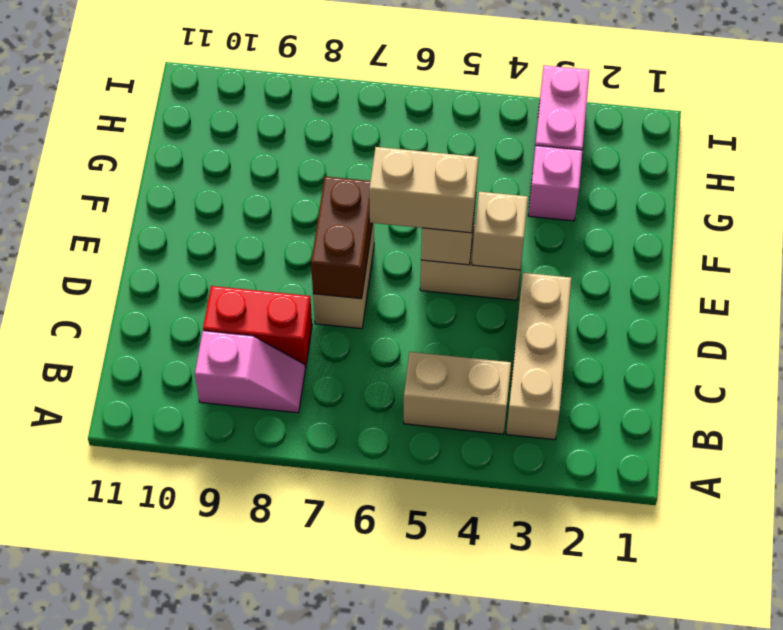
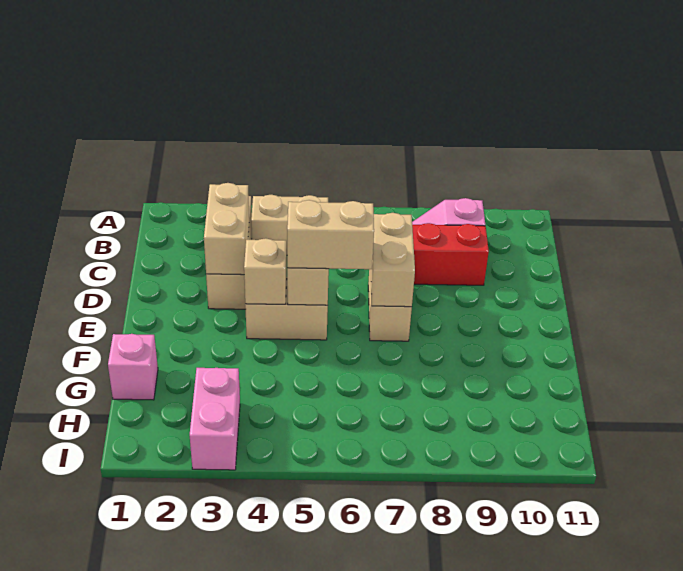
none -> tan brick C3:D3 level 2
brown brick D7:E7 level 2 -> tan brick D7:E7 level 2
pink brick G3 level 1 -> pink brick G1 level 1

